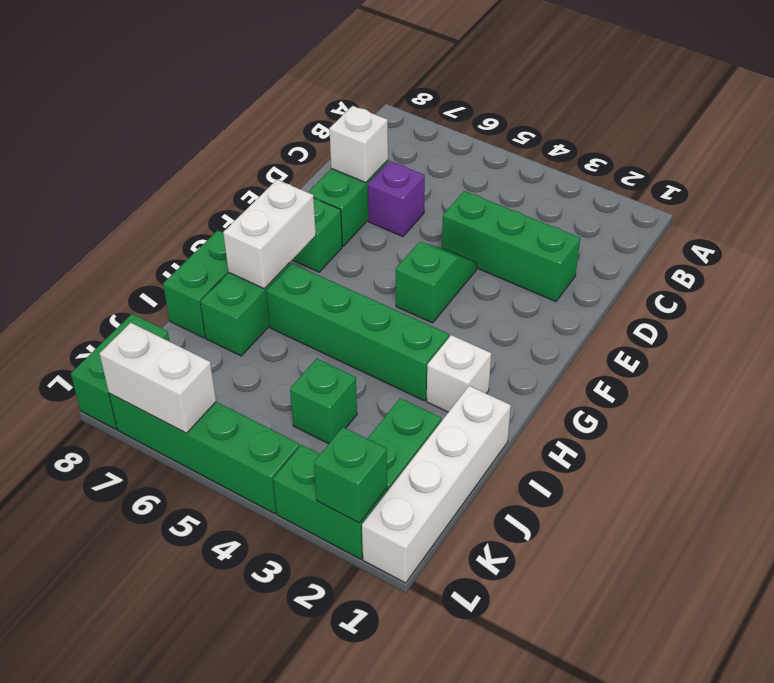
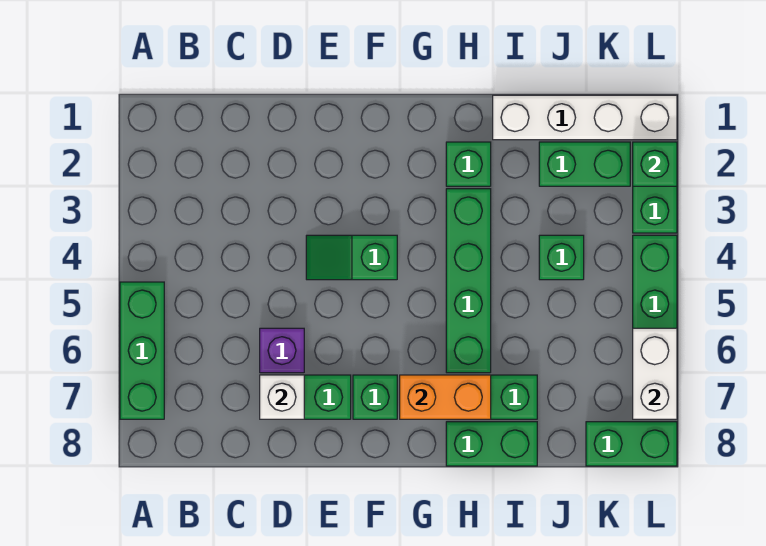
green brick D2:D4 level 1 -> green brick A5:A7 level 1
white brick G7:H7 level 2 -> orange brick G7:H7 level 2
white brick H2 level 1 -> green brick H2 level 1

